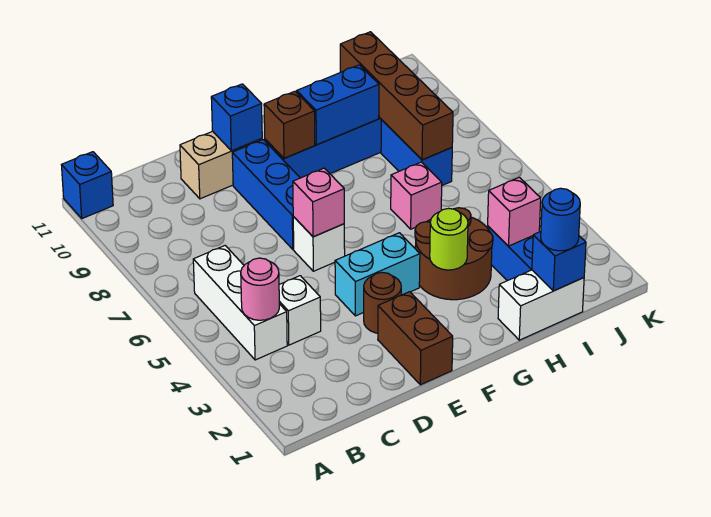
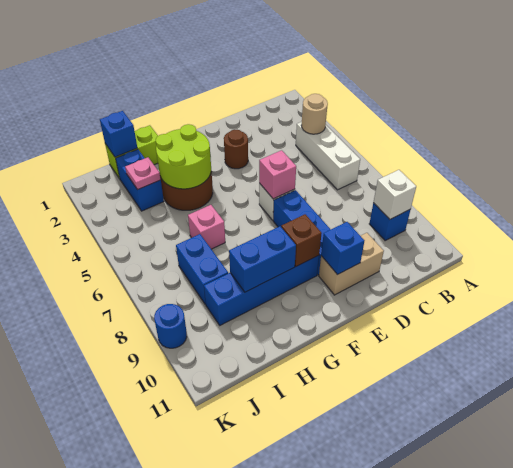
blue brick A11 level 1 -> blue brick B9 level 1
pink round brick B4 level 2 -> tan round brick B4 level 2
white brick C4 level 1 -> white brick B9 level 2
brown brick E1:E2 level 1 -> none
cyan brick E4:F4 level 1 -> none
lime round brick G3 level 2 -> lime round brick G3:H4 level 2
white brick H1:I1 level 1 -> lime brick H1:I1 level 1
blue round brick I1 level 3 -> blue round brick K9 level 1
pink brick I3 level 2 -> pink plate I3 level 2
brown brick I7:I10 level 2 -> none

